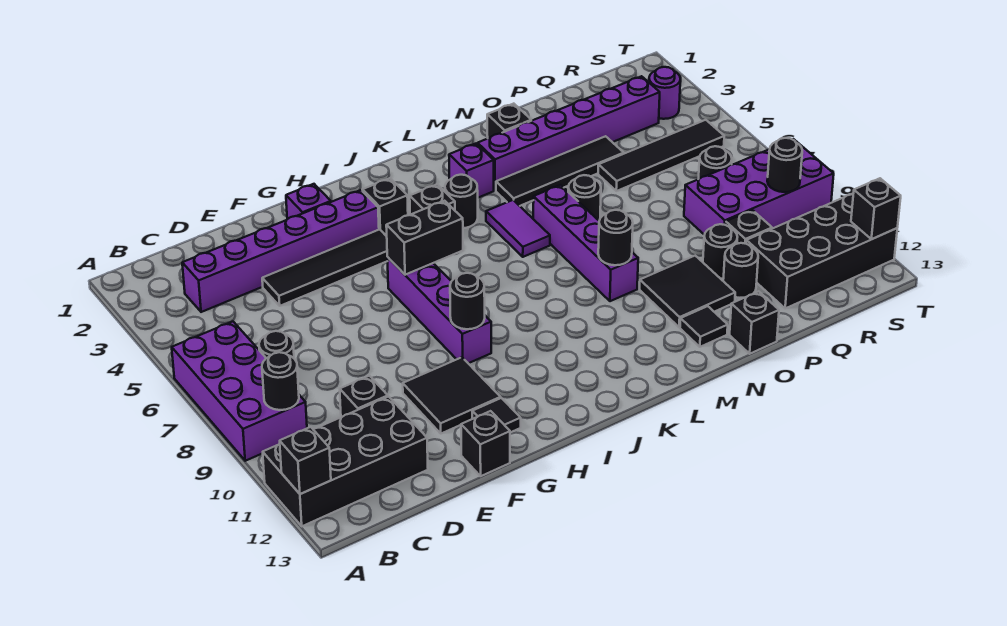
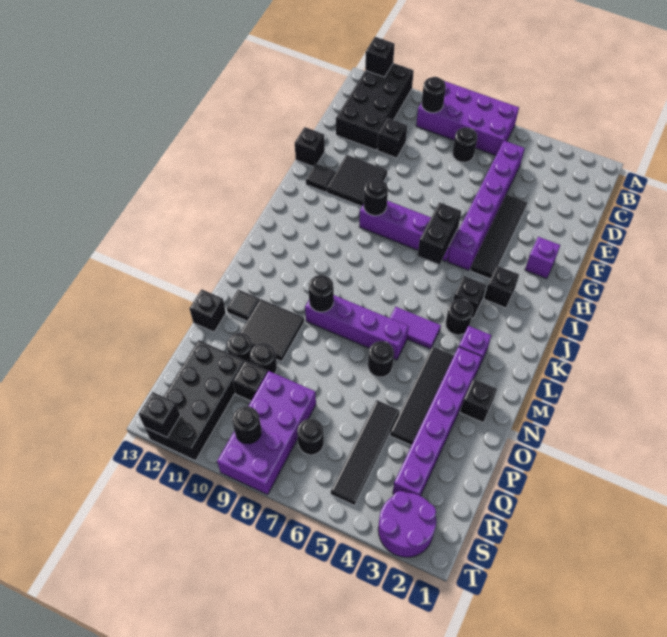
purple brick C3:H3 level 1 -> purple brick C5:H5 level 1
purple round brick S3 level 1 -> purple round brick S2:T3 level 1

